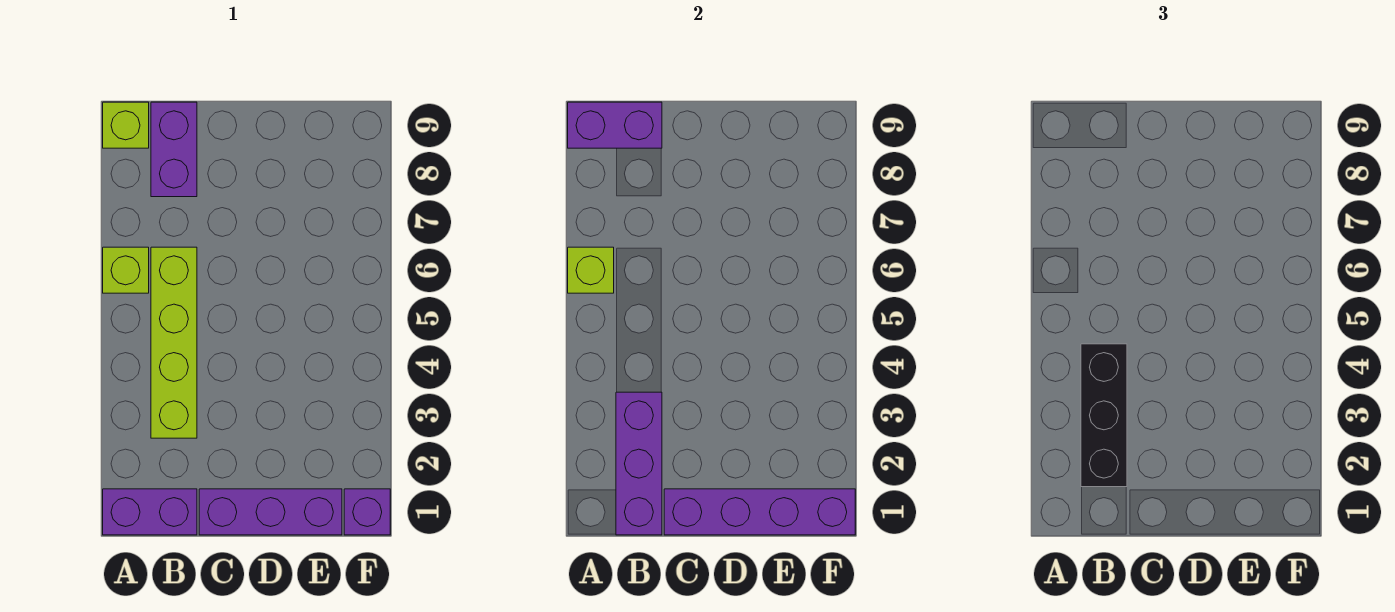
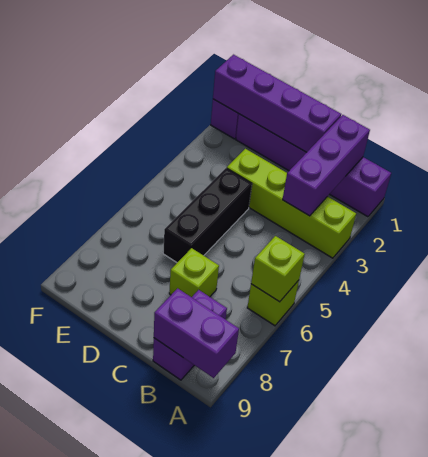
lime brick A9 level 1 -> lime brick C7 level 1
black brick B2:B4 level 3 -> black brick D4:D6 level 1
lime brick B3:B6 level 1 -> lime brick A3:D3 level 1

